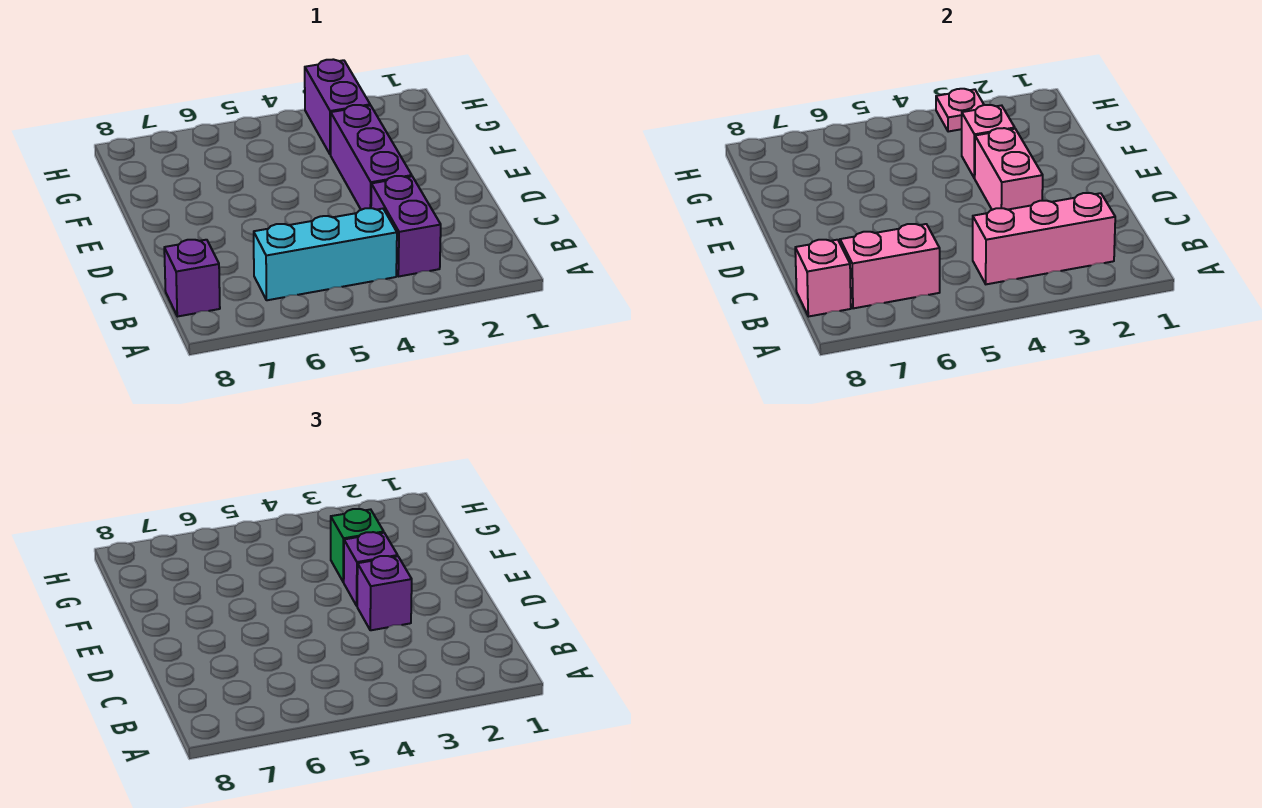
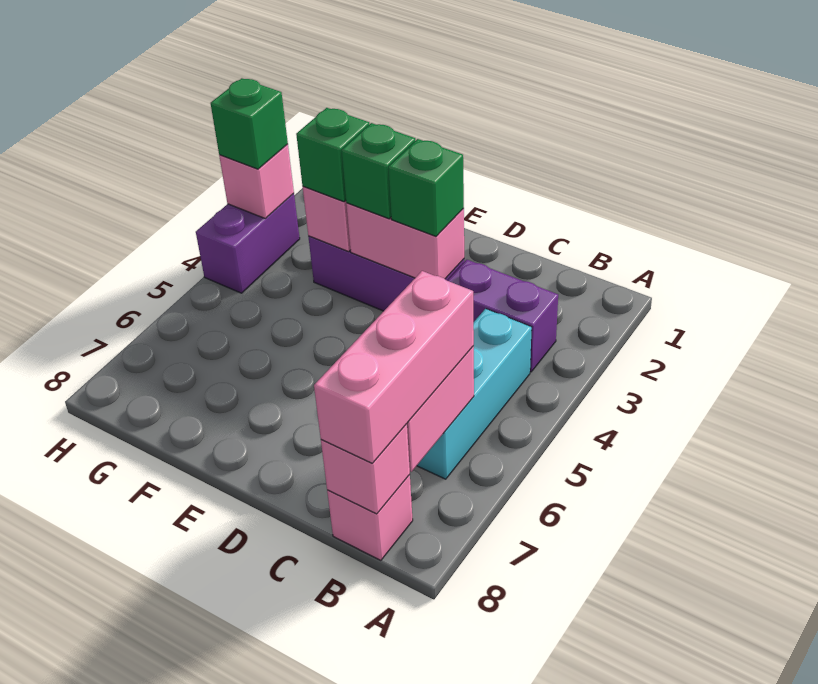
pink brick B2:B4 level 2 -> pink brick B6:B8 level 3
purple brick B8 level 1 -> pink brick B8 level 1
purple brick D3 level 3 -> green brick D3 level 3
purple brick E3 level 3 -> green brick E3 level 3
purple brick G3:H3 level 1 -> purple brick H3:H4 level 1
pink plate H3 level 2 -> pink brick H3 level 2
none -> green brick H3 level 3

